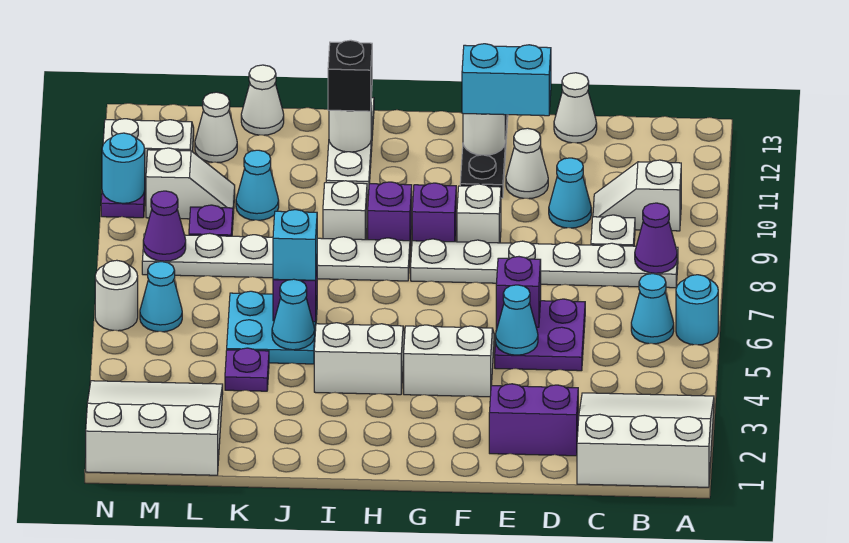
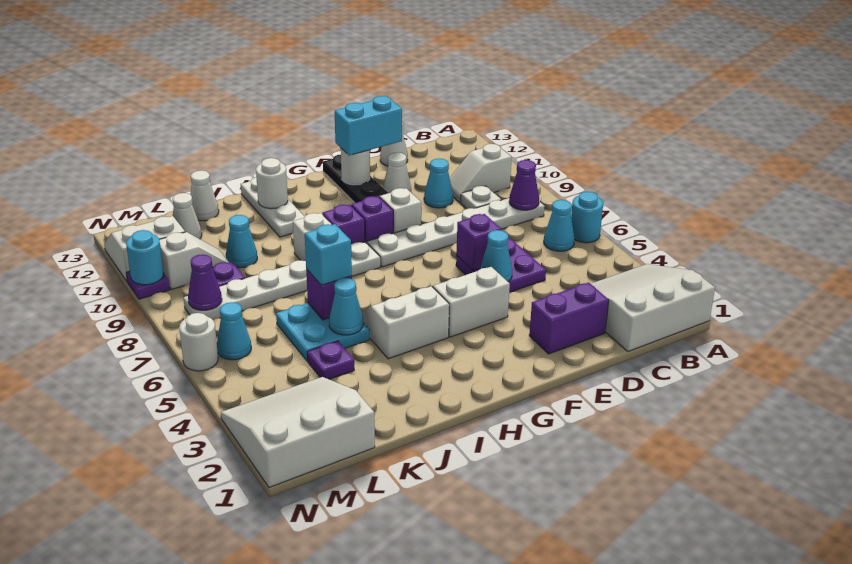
black brick I12 level 3 -> none

